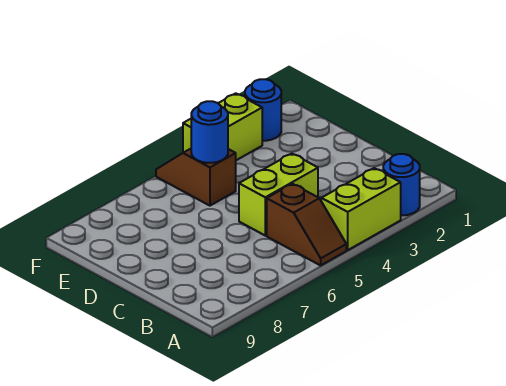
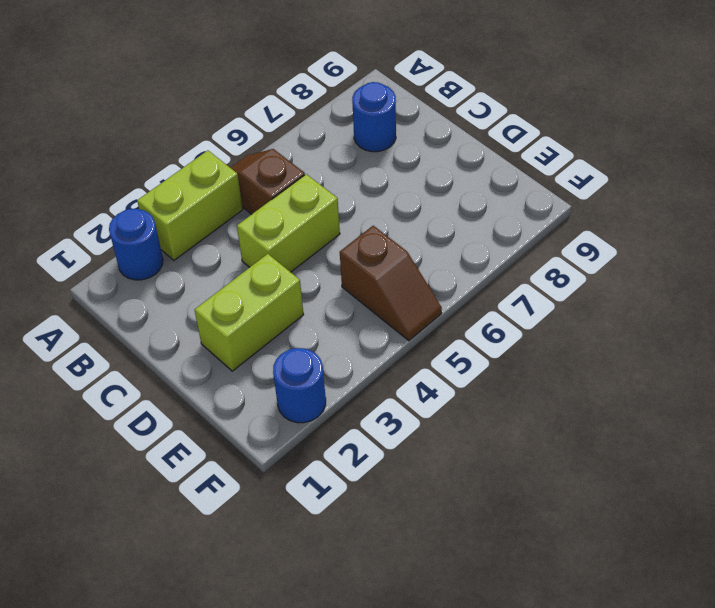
blue round brick E5 level 2 -> blue round brick B8 level 1
lime brick F3:F4 level 1 -> lime brick D2:D3 level 1

